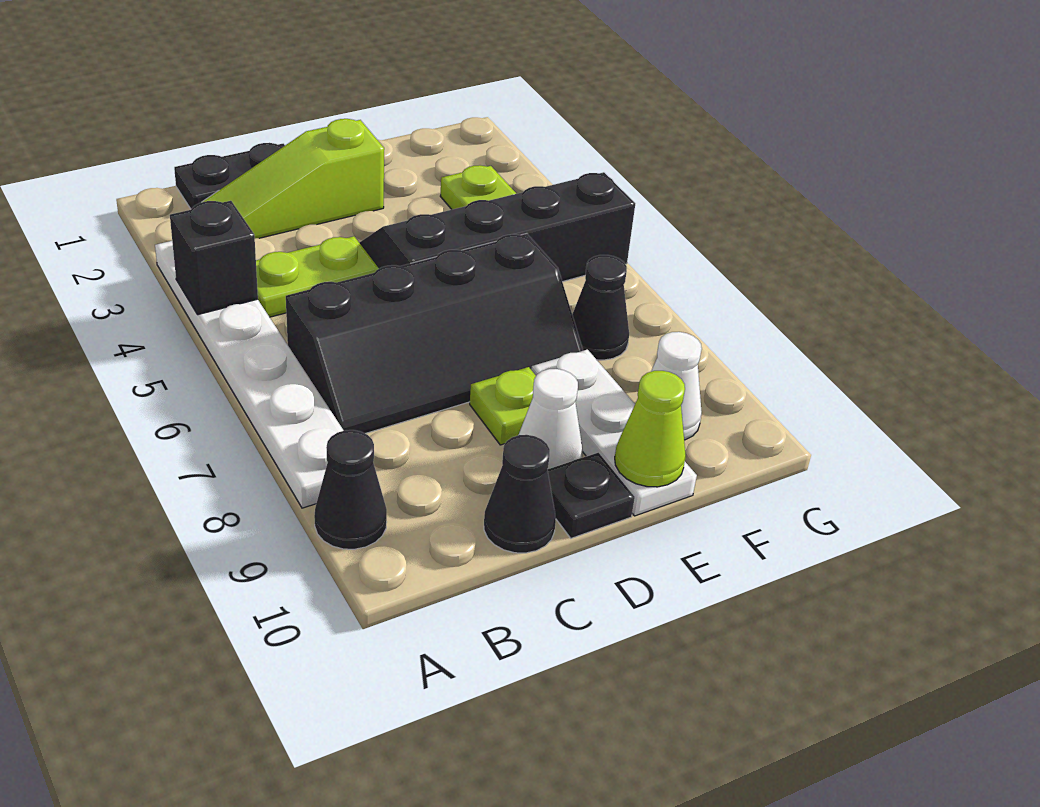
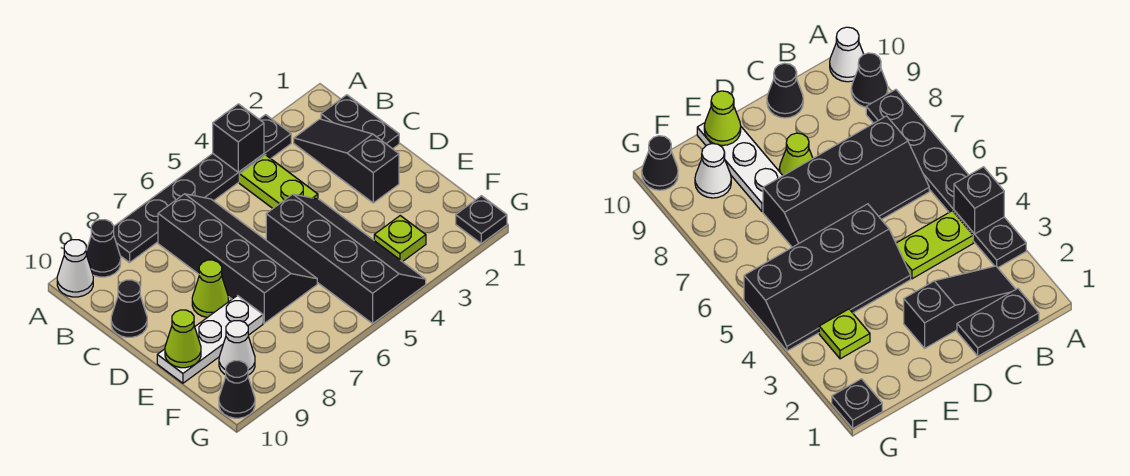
white plate A3:A8 level 1 -> black plate A3:A8 level 1
lime slope B2:D2 level 1 top D -> black slope B2:D2 level 1 top D
black slope B6:E7 level 1 top 6 -> black slope B6:E7 level 1 top 7
lime plate D8 level 1 -> lime cone D8 level 1
white cone D9 level 1 -> white cone A10 level 1
black plate D10 level 1 -> black plate G1 level 1
black cone F7 level 1 -> black cone G10 level 1

